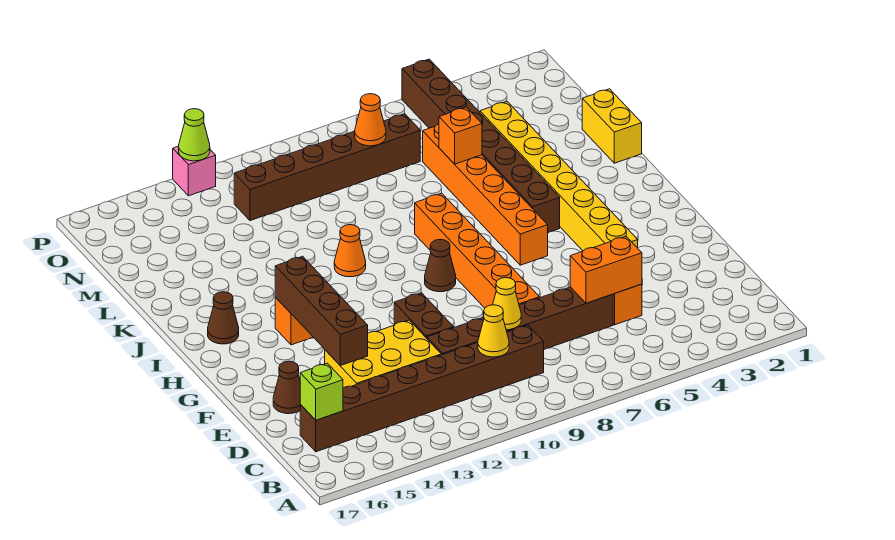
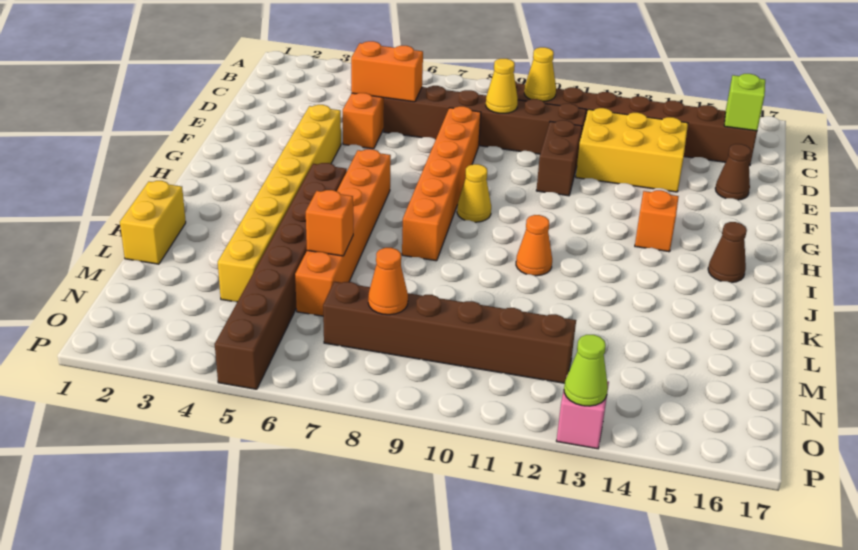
brown brick E14:H14 level 2 -> none
brown cone H9 level 1 -> yellow cone H9 level 1

